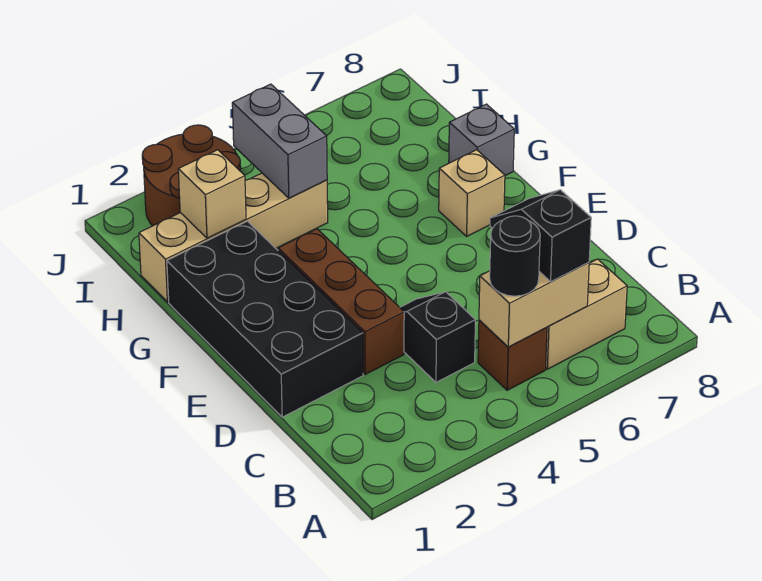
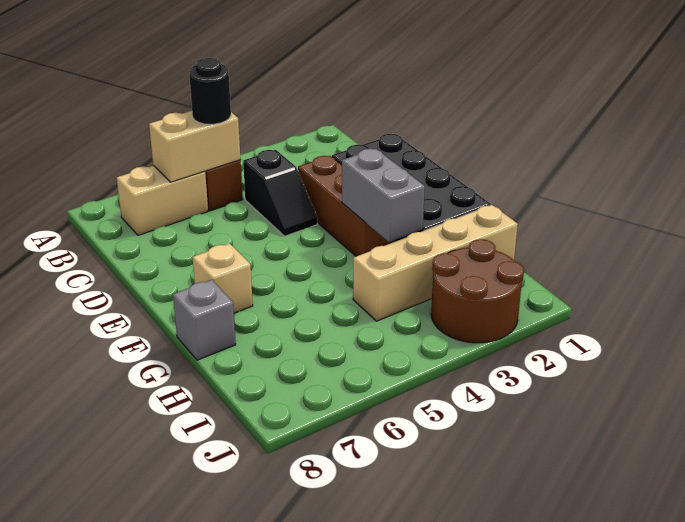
black slope B6:C6 level 3 top B -> none
tan brick H2 level 2 -> none
grey brick H4:I4 level 2 -> grey brick F3:G3 level 2

